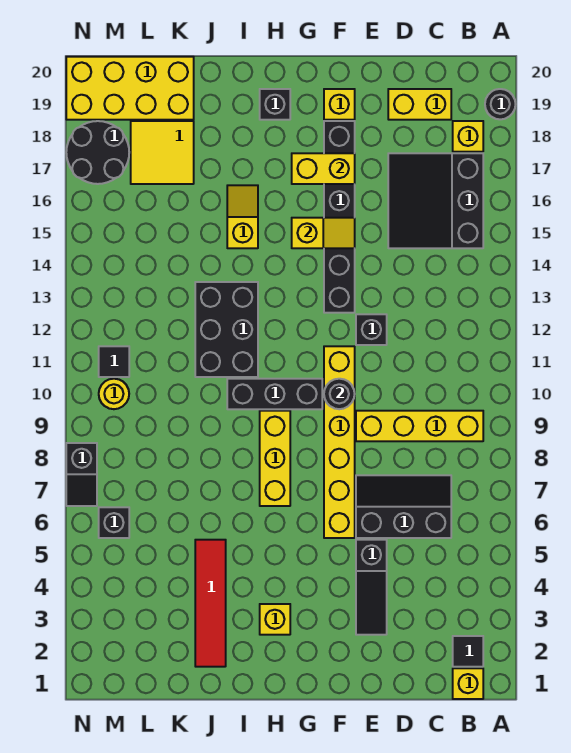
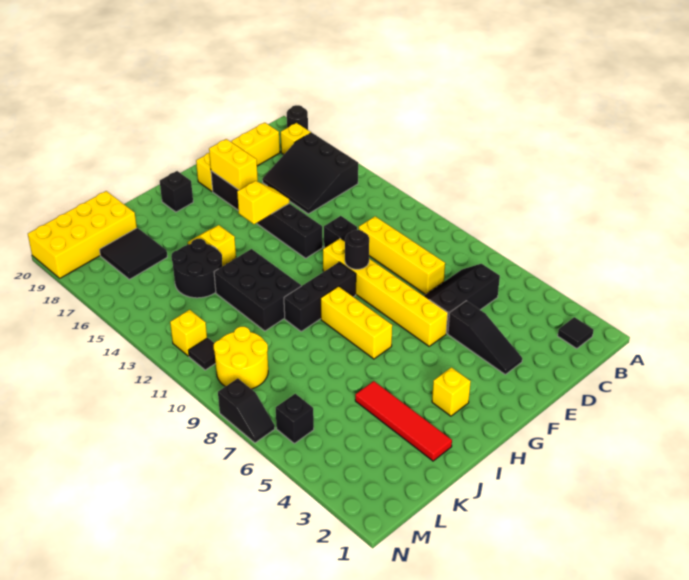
yellow brick B1 level 1 -> yellow brick M12 level 1
yellow brick B9:E9 level 1 -> yellow brick D8:D11 level 1
yellow brick F17:G17 level 2 -> yellow brick F17:F18 level 2
yellow tile K17:L18 level 1 -> black tile K17:L18 level 1
yellow round brick M10 level 1 -> yellow round brick L9:M10 level 1
black round brick M17:N18 level 1 -> black round brick J14:K15 level 1

